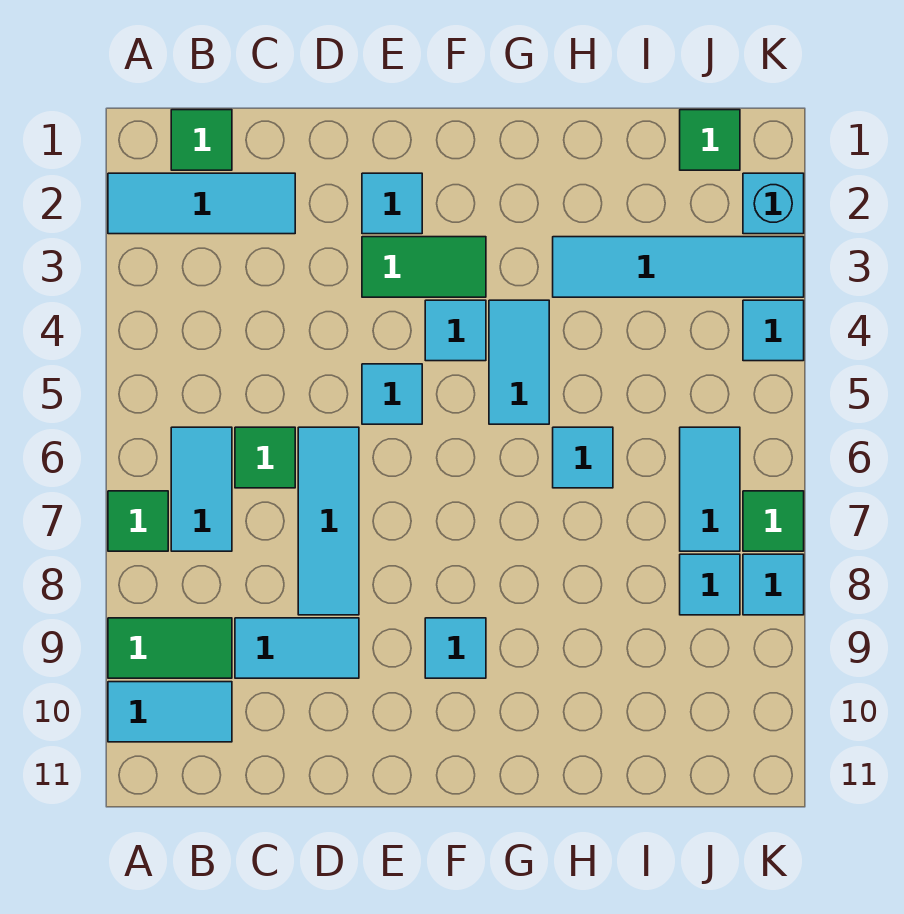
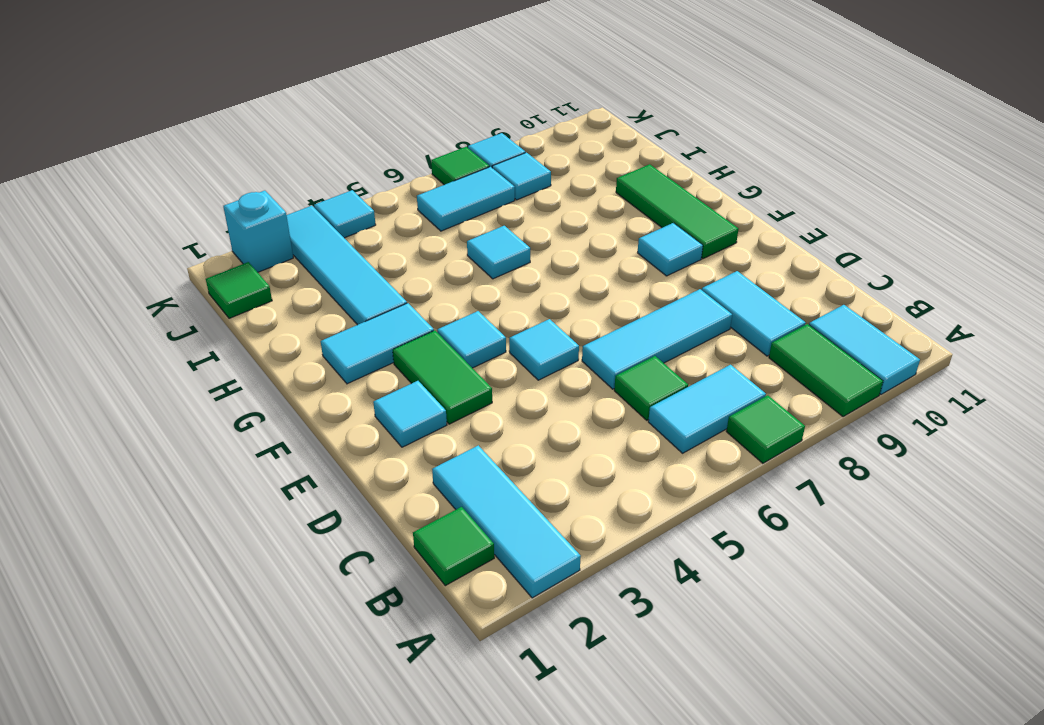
none -> green tile F10:H10 level 1
cyan tile G4:G5 level 1 -> cyan tile G2:G3 level 1

